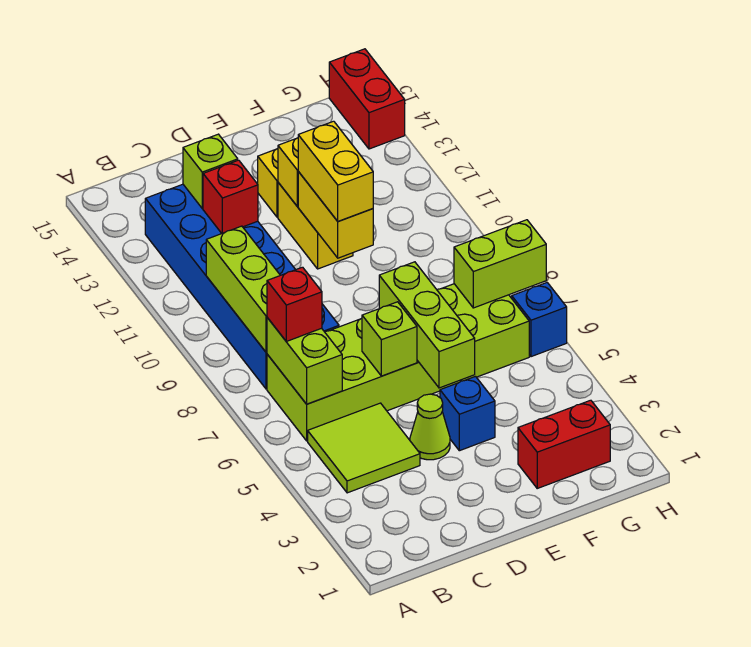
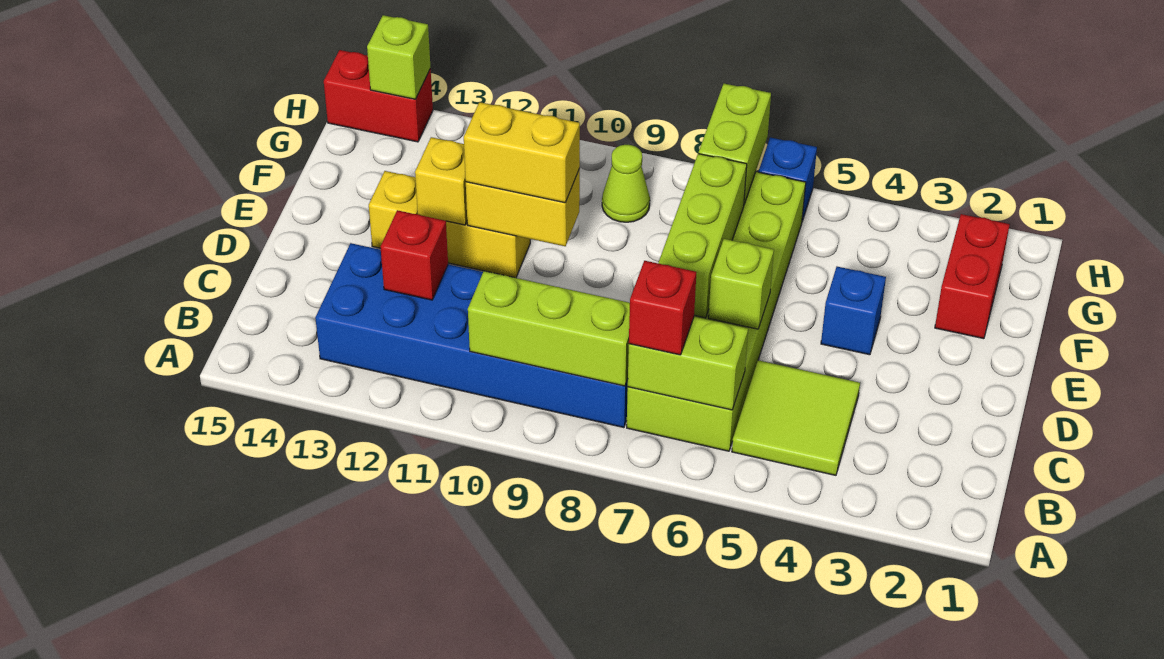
lime brick C13 level 2 -> lime brick H14 level 2
lime cone D4 level 1 -> lime cone G9 level 1
lime brick E5:E7 level 2 -> lime brick D7:F7 level 2

